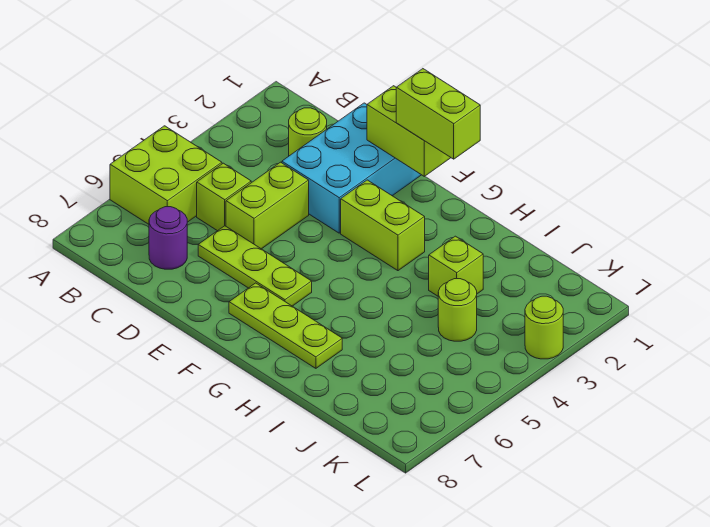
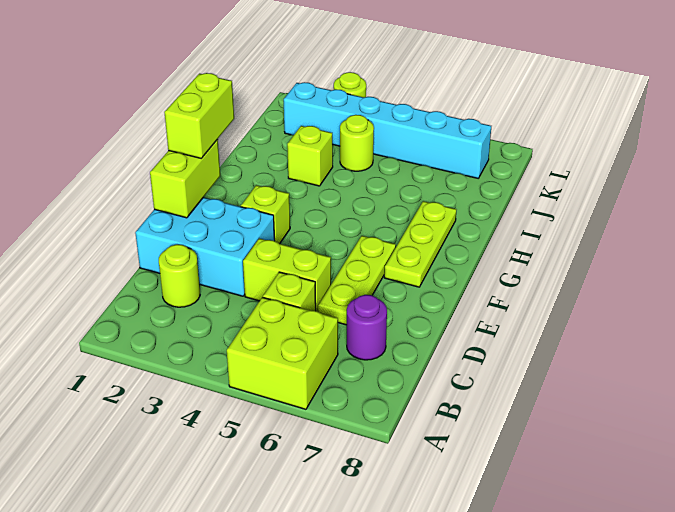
lime brick F3:G3 level 1 -> lime brick F3 level 1
none -> cyan brick K2:K7 level 1

